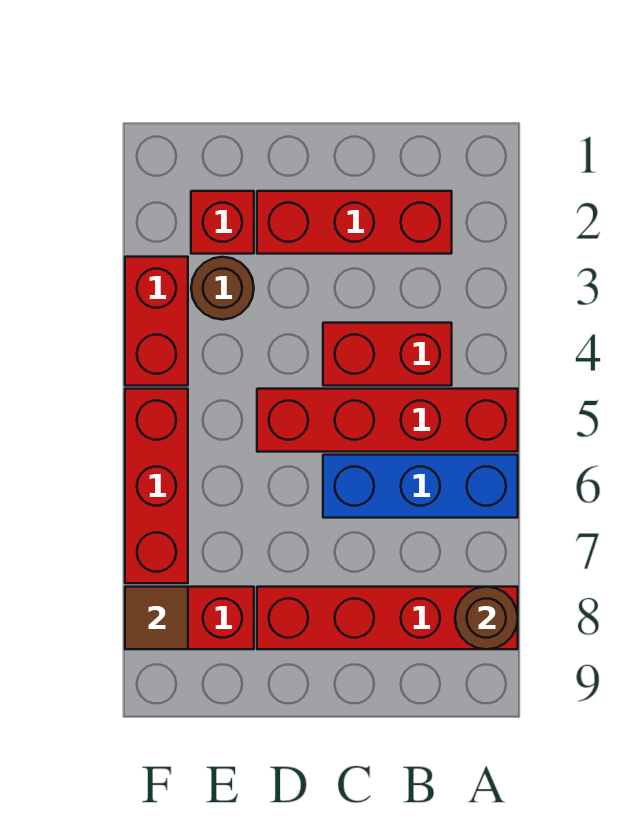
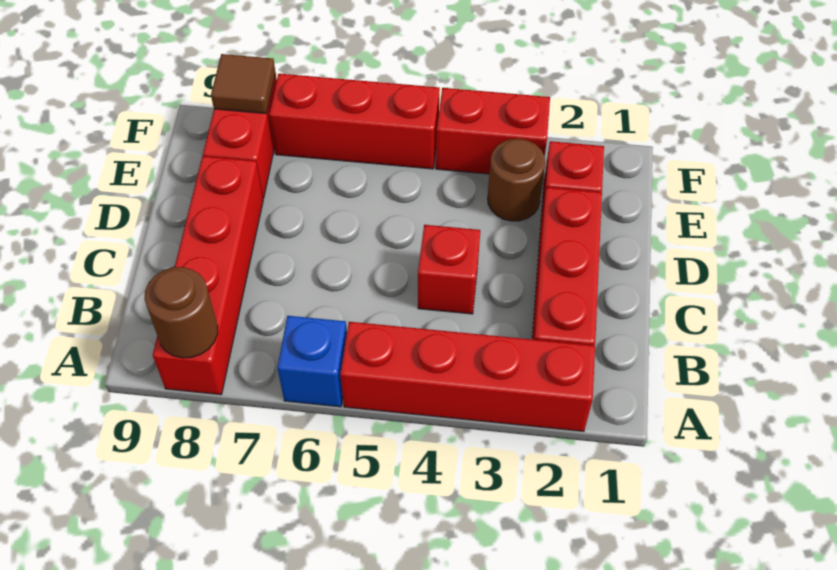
red brick A5:D5 level 1 -> red brick A2:A5 level 1
blue brick A6:C6 level 1 -> blue brick A6 level 1
red brick B4:C4 level 1 -> red brick C4 level 1

